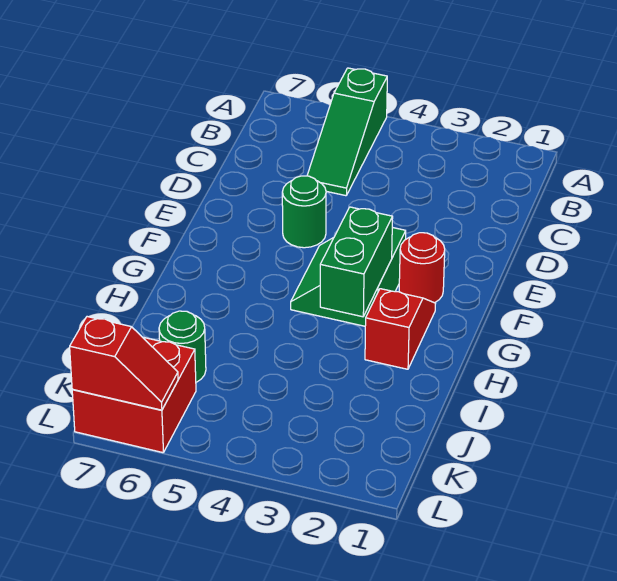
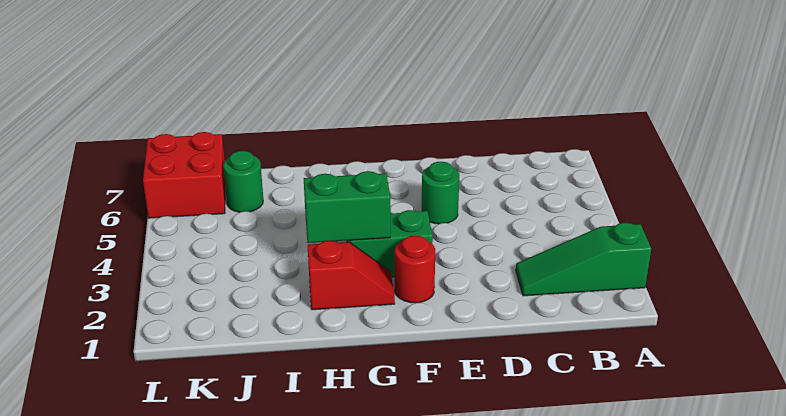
green slope A5:C5 level 1 top A -> green slope A2:C2 level 1 top A
red slope L6:L7 level 2 top 7 -> none

